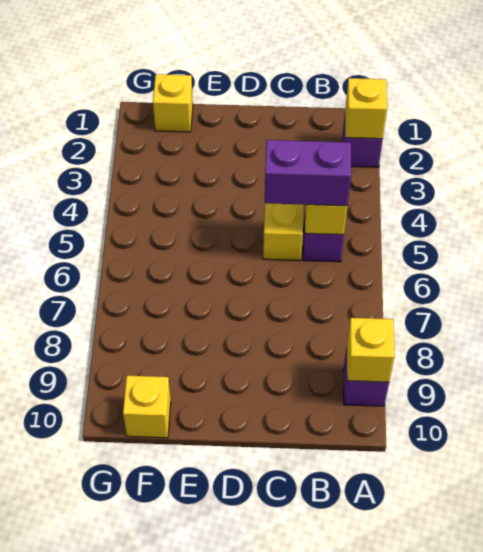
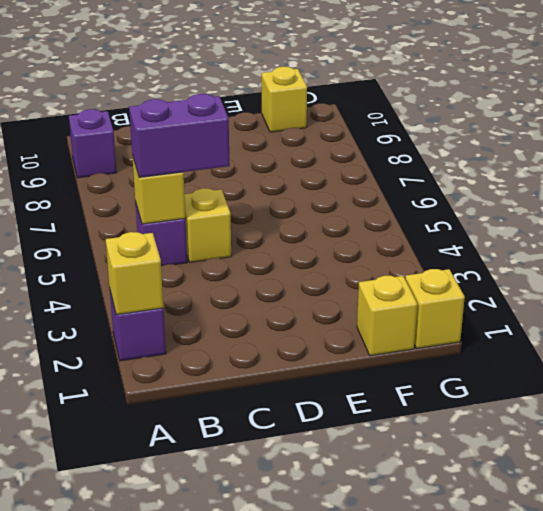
yellow brick A9 level 2 -> yellow brick G1 level 1

